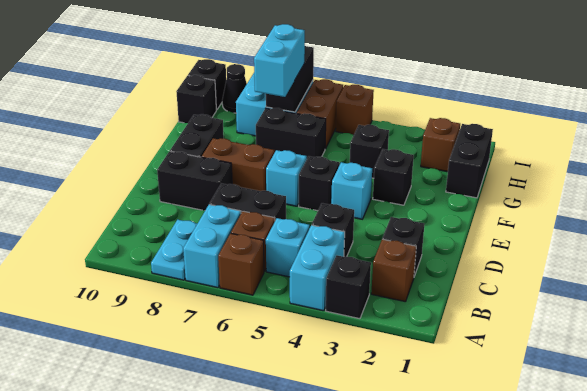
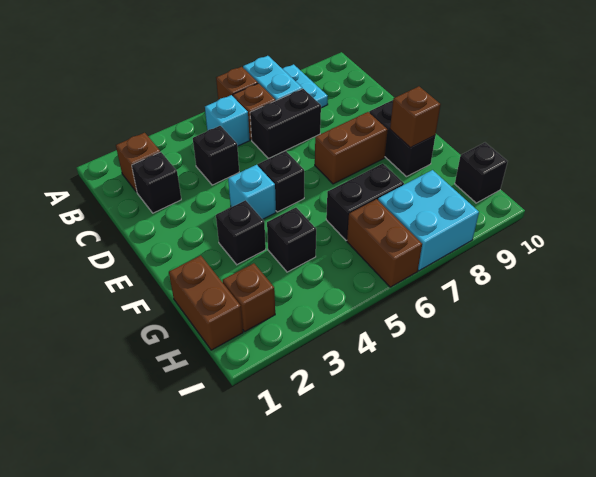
black brick A3 level 1 -> none
cyan brick A4:B4 level 1 -> none
black brick D8:D9 level 1 -> none
cyan brick E6 level 1 -> none
black brick G1:H1 level 1 -> brown brick G1:H1 level 1
cyan brick G7:H7 level 3 -> none
black brick H7:I7 level 2 -> none
brown brick I5 level 1 -> brown brick F9 level 2
black cone I9 level 1 -> none
black brick I10 level 1 -> none

